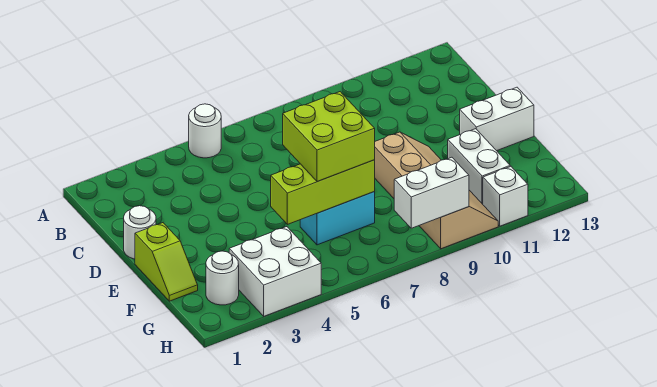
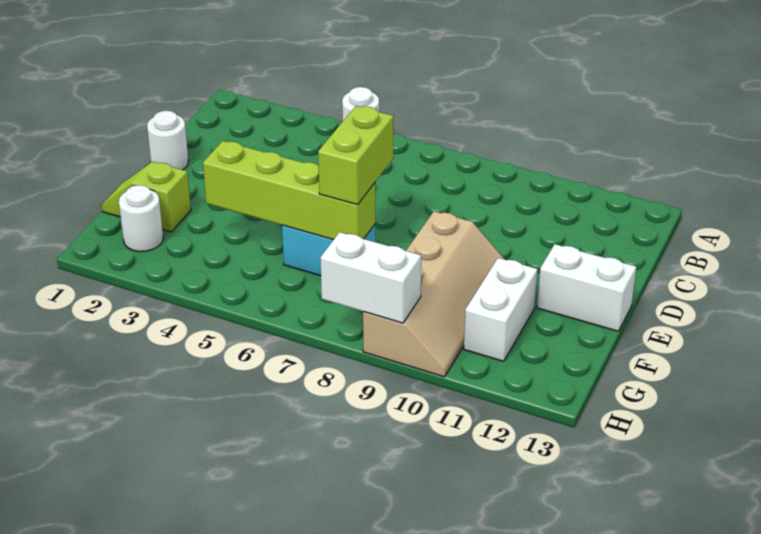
lime slope E1:F1 level 1 top E -> lime slope F1:F2 level 1 top 2
lime brick E6:F7 level 3 -> lime brick E7:F7 level 3
lime brick F5:F7 level 2 -> lime brick F4:F7 level 2
white brick G3:H4 level 1 -> none
white brick H11 level 1 -> none

